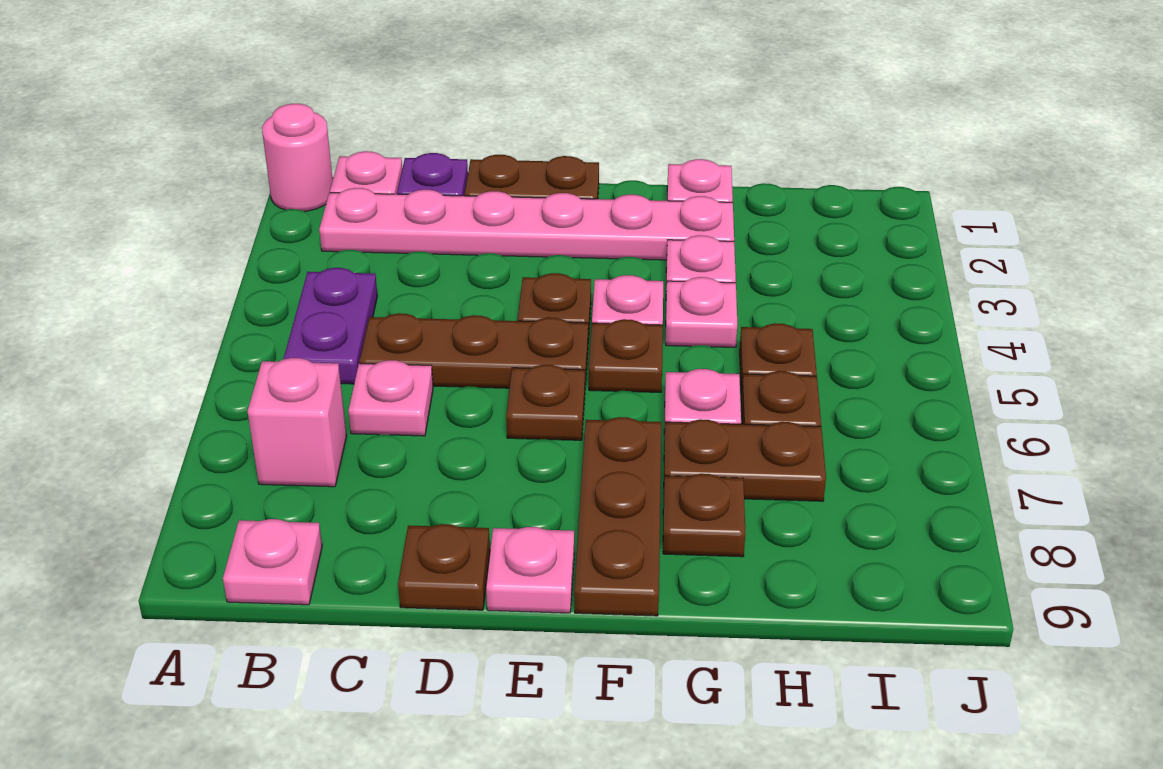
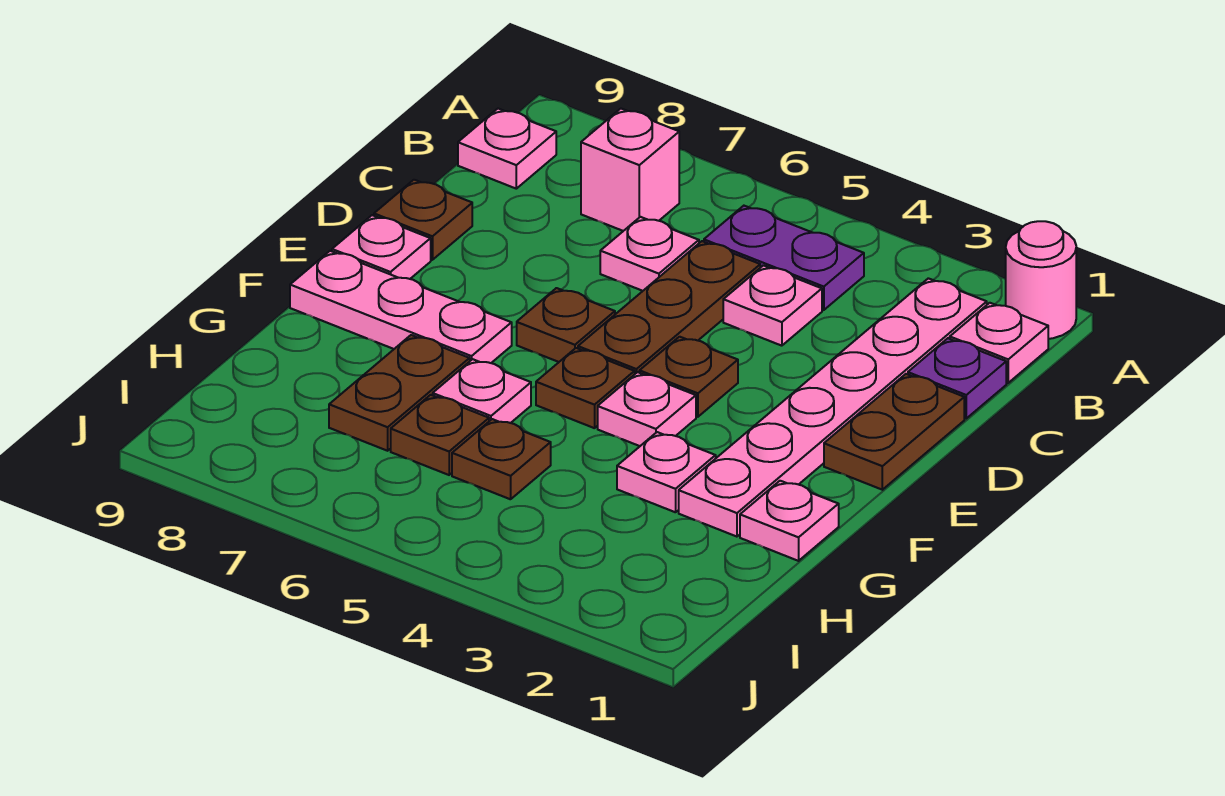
brown plate F7:F9 level 1 -> pink plate F7:F9 level 1
pink plate G4 level 1 -> pink plate C4 level 1
brown plate G8 level 1 -> none

